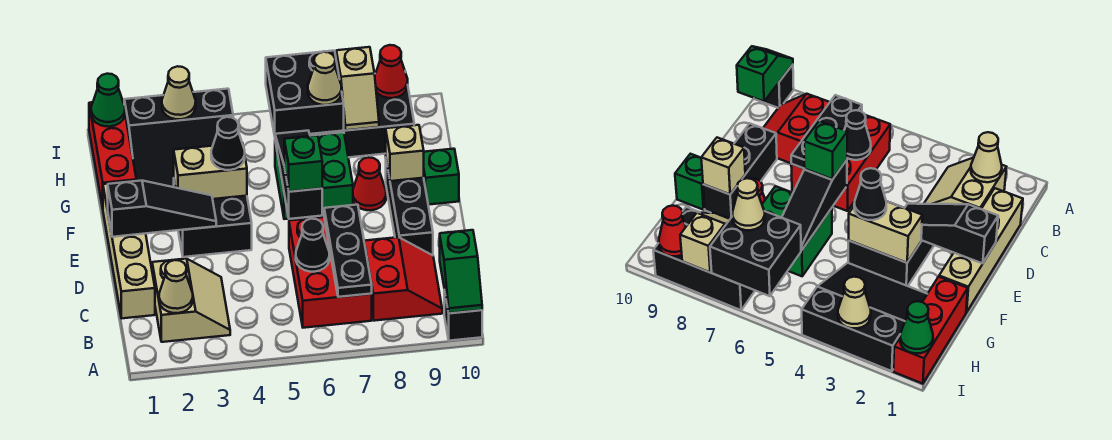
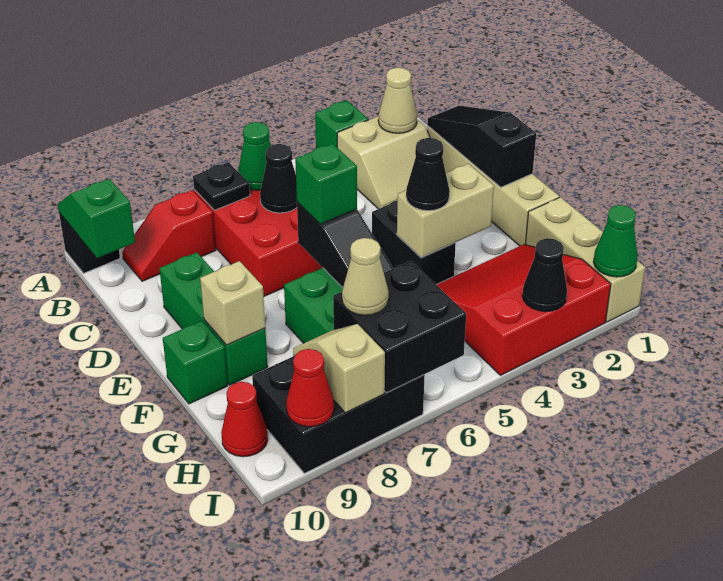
none -> green brick A3 level 1
tan slope B2:C3 level 1 top 2 -> tan slope B2:C3 level 1 top B
none -> green cone B6 level 2
black plate B7:D7 level 2 -> black plate B7 level 2
red slope B8:C9 level 1 top 8 -> red slope B8:B9 level 1 top 8
black brick D9:F9 level 1 -> green brick D9:F9 level 1
black slope E1:E3 level 2 top 1 -> black slope C1:E1 level 2 top E
black brick E3:F4 level 1 -> black brick E4:F4 level 1
red cone F8 level 1 -> red cone H10 level 1
red brick G1:I1 level 1 -> tan brick G1:I1 level 1
black slope G2:I4 level 1 top I -> red slope G2:I4 level 1 top I
tan cone I3 level 2 -> black cone I3 level 2

